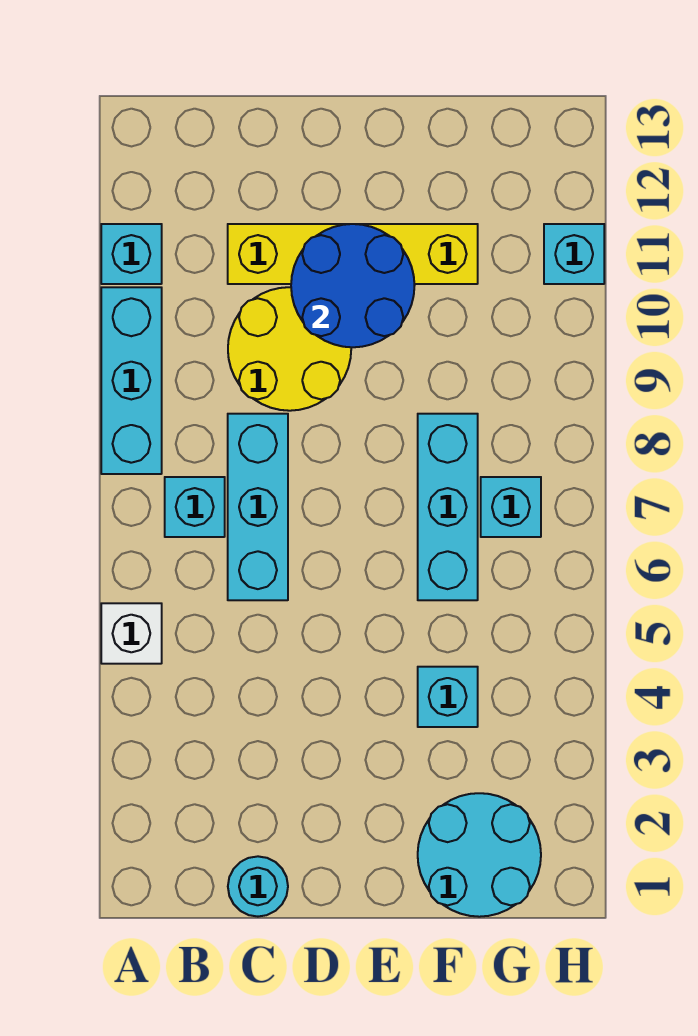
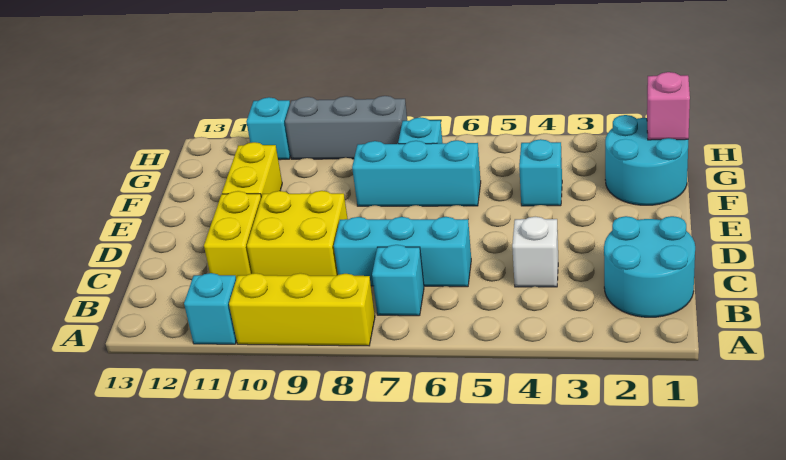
white brick A5 level 1 -> white brick C4 level 1
cyan brick A8:A10 level 1 -> yellow brick A8:A10 level 1
cyan round brick C1 level 1 -> cyan round brick B1:C2 level 1
yellow round brick C9:D10 level 1 -> yellow brick C9:D10 level 1
blue round brick D10:E11 level 2 -> none
none -> pink brick G1 level 2
none -> grey brick H8:H10 level 1

